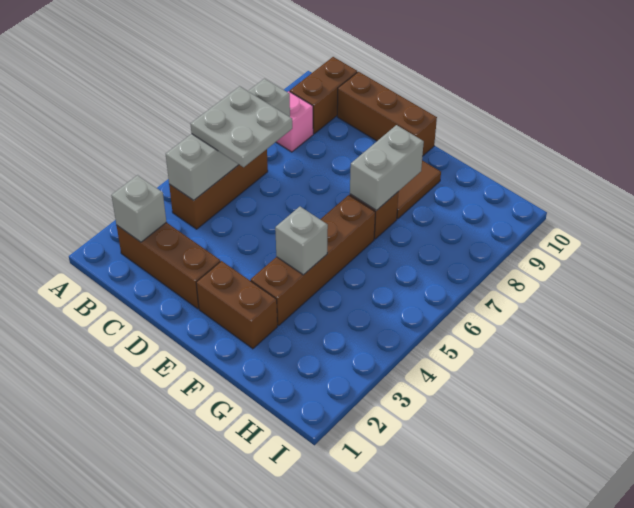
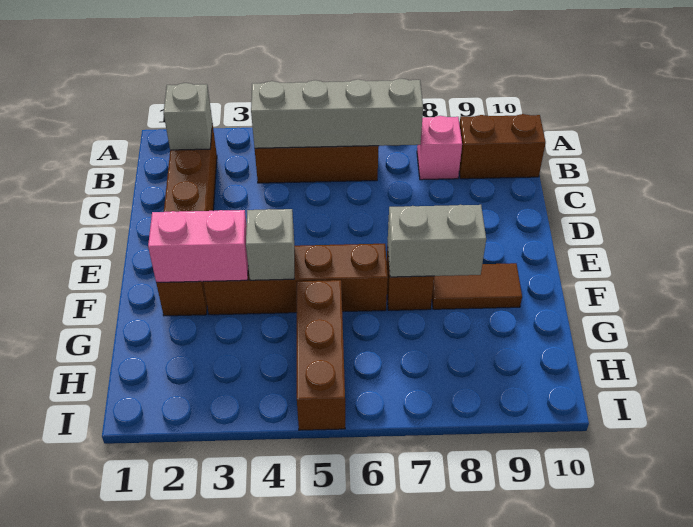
grey plate B5:C6 level 3 -> none
brown brick C10:E10 level 1 -> brown brick G5:I5 level 1
none -> pink brick F2:F3 level 2

